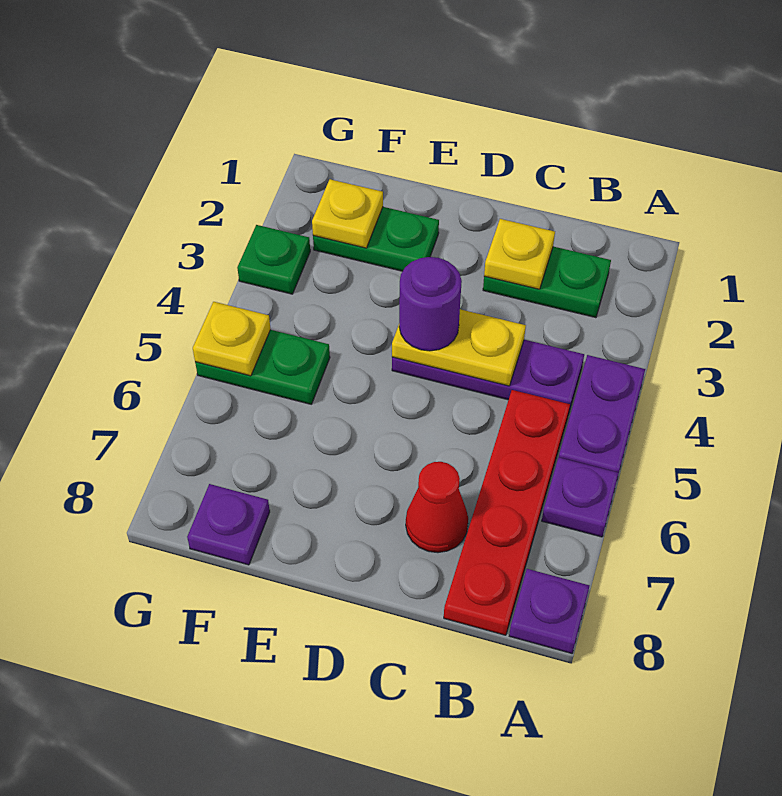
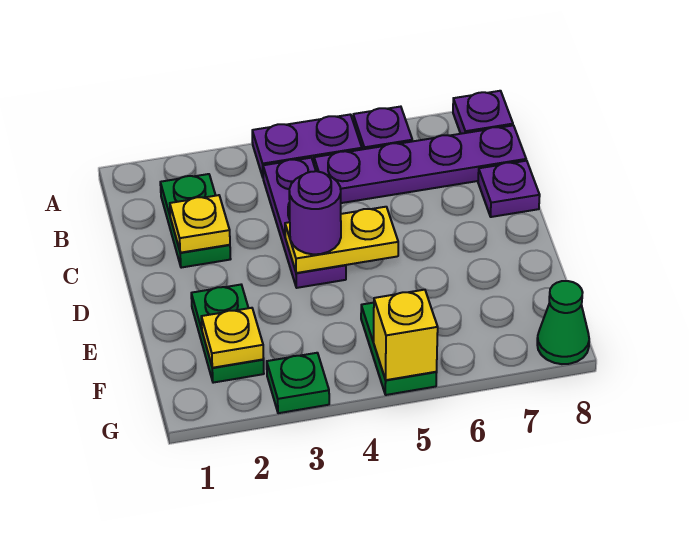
red plate B5:B8 level 1 -> purple plate B5:B8 level 1
yellow plate C4:D4 level 2 -> yellow plate D4:D5 level 2
red cone C7 level 1 -> none
purple plate F8 level 1 -> purple plate C8 level 1
yellow plate G5 level 2 -> yellow brick G5 level 2
none -> green cone G8 level 1

